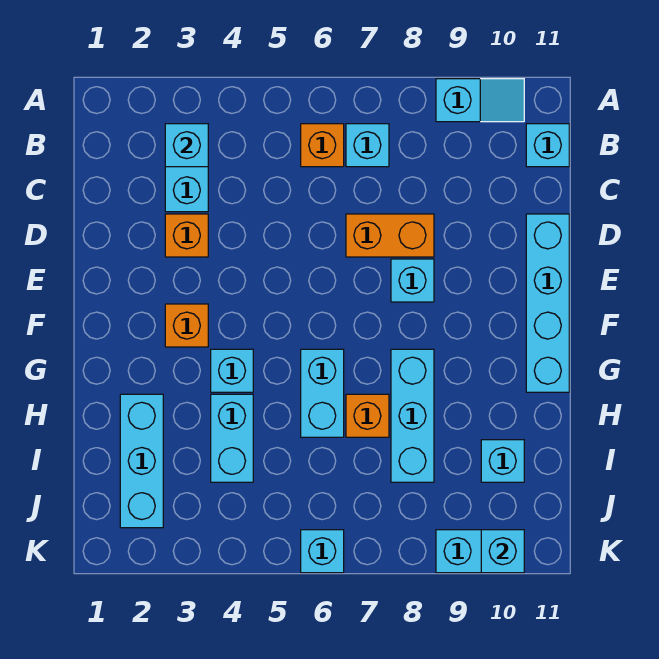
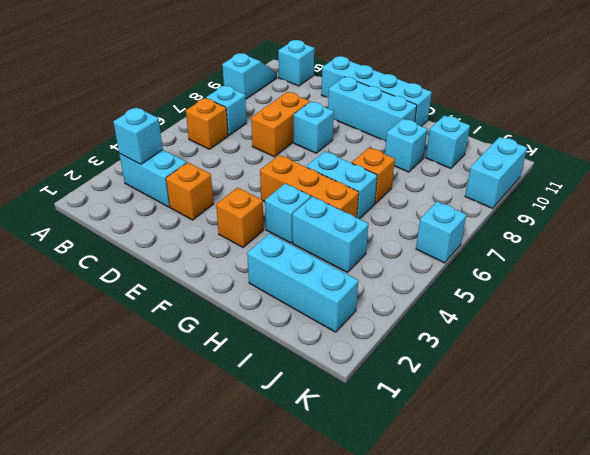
none -> orange brick F5:H5 level 1
cyan brick G8:I8 level 1 -> cyan brick E10:G10 level 1
cyan brick K10 level 2 -> cyan brick H9 level 1

